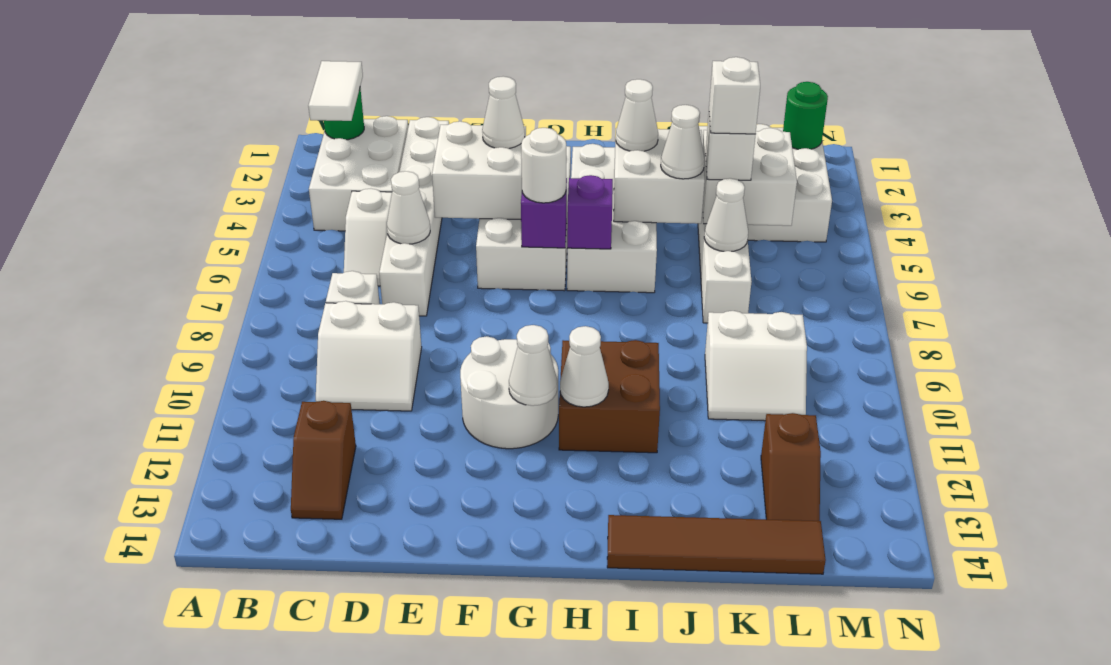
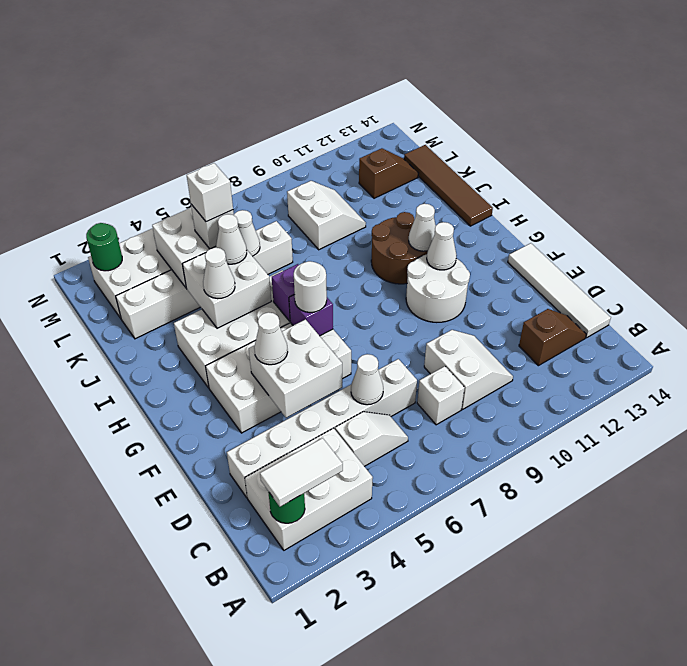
none -> white tile C14:F14 level 1
brown brick H10:I11 level 1 -> brown round brick H10:I11 level 1

